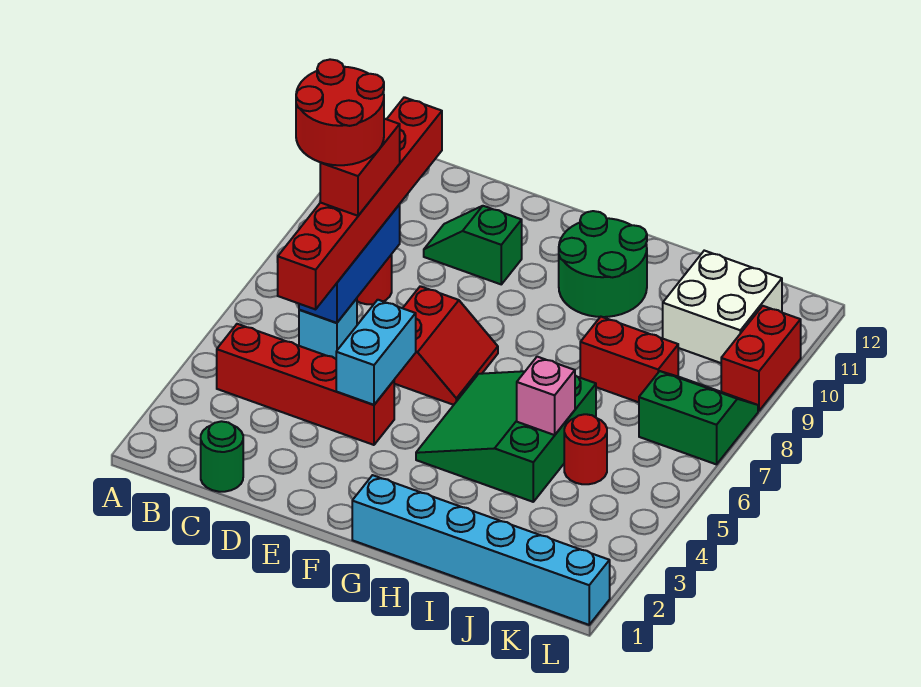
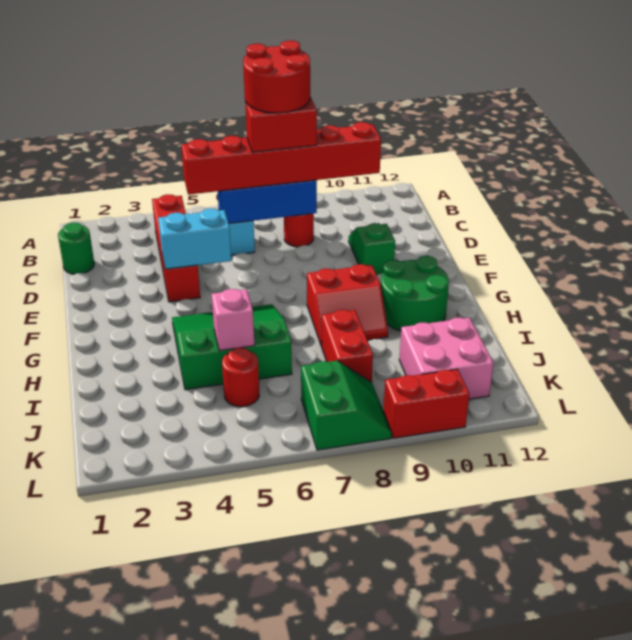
red slope E6:F7 level 1 top E -> red slope G8:H9 level 1 top G
cyan brick G1:L1 level 1 -> none
white brick J10:K11 level 1 -> pink brick J10:K11 level 1

